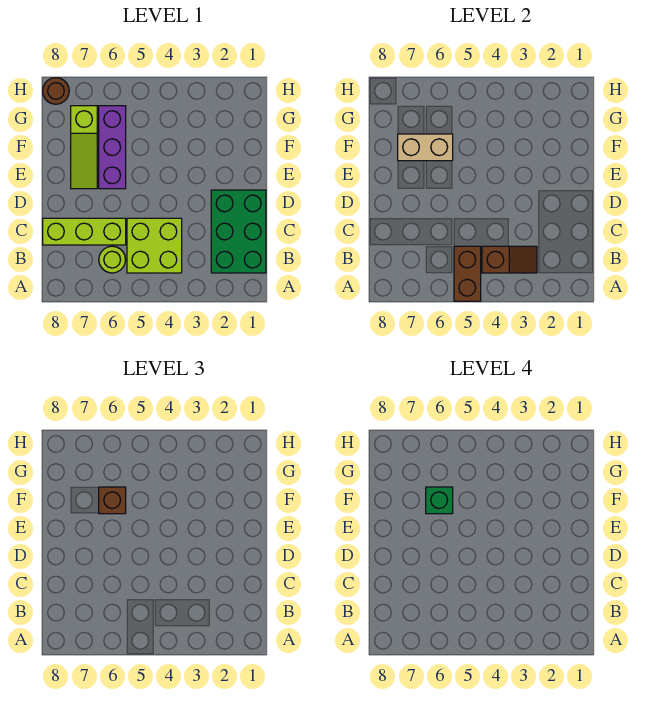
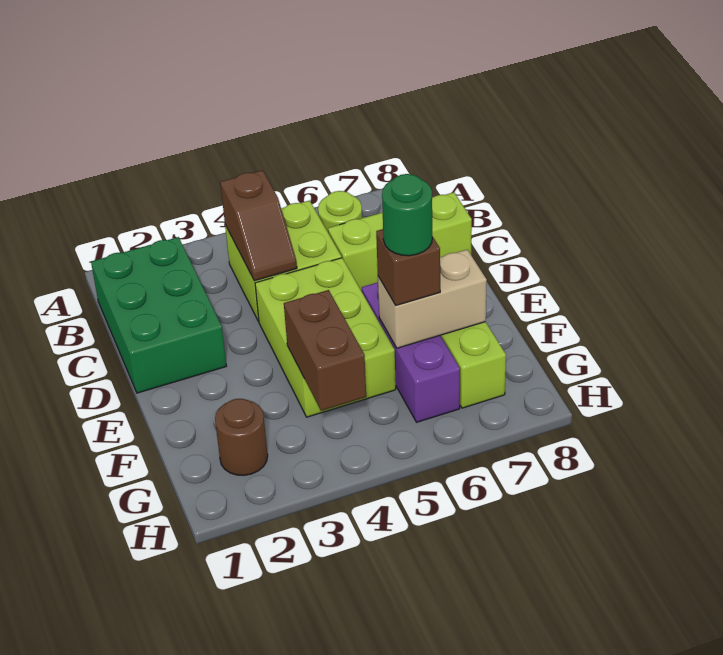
brown brick A5:B5 level 2 -> brown brick F4:G4 level 2
brown slope B3:B4 level 2 top 4 -> brown slope B4:C4 level 2 top B
none -> lime brick D4:F5 level 1
green brick F6 level 4 -> green round brick F6 level 4
brown round brick H8 level 1 -> brown round brick G2 level 1

